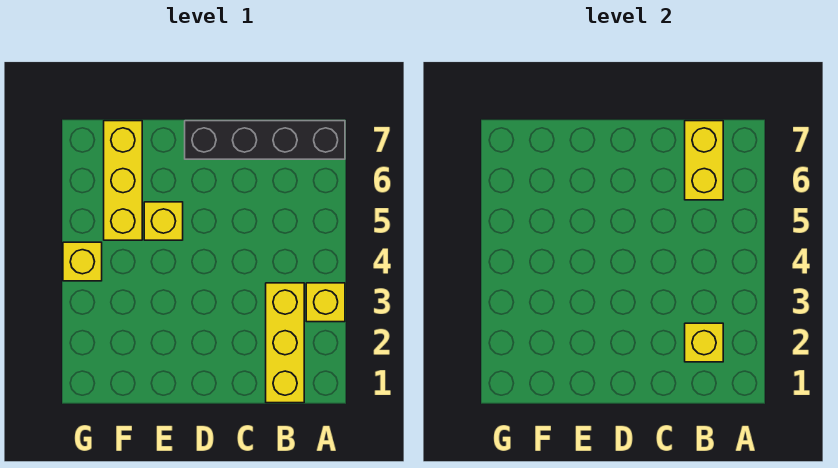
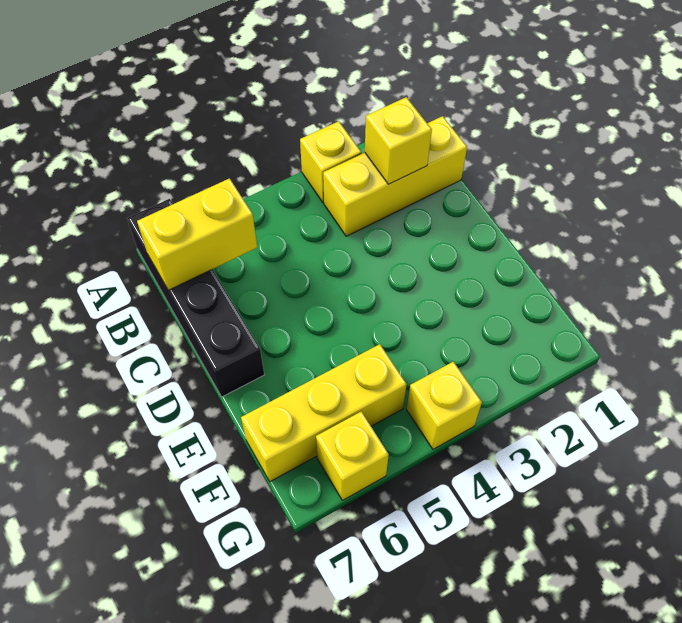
yellow brick E5 level 1 -> yellow brick G6 level 1

